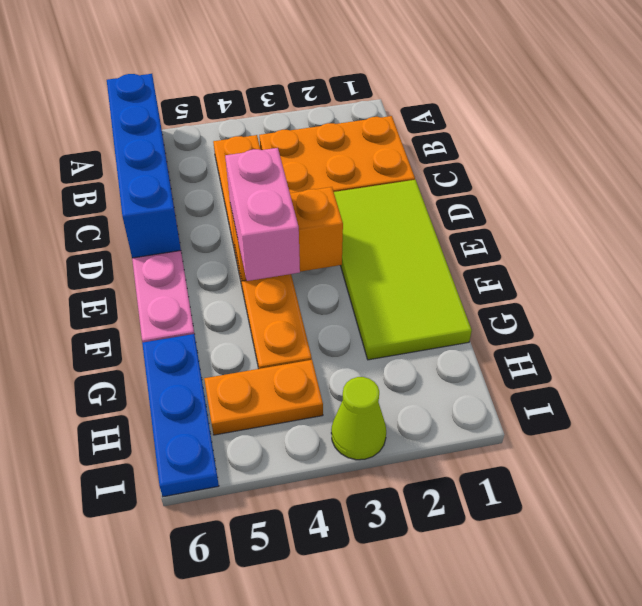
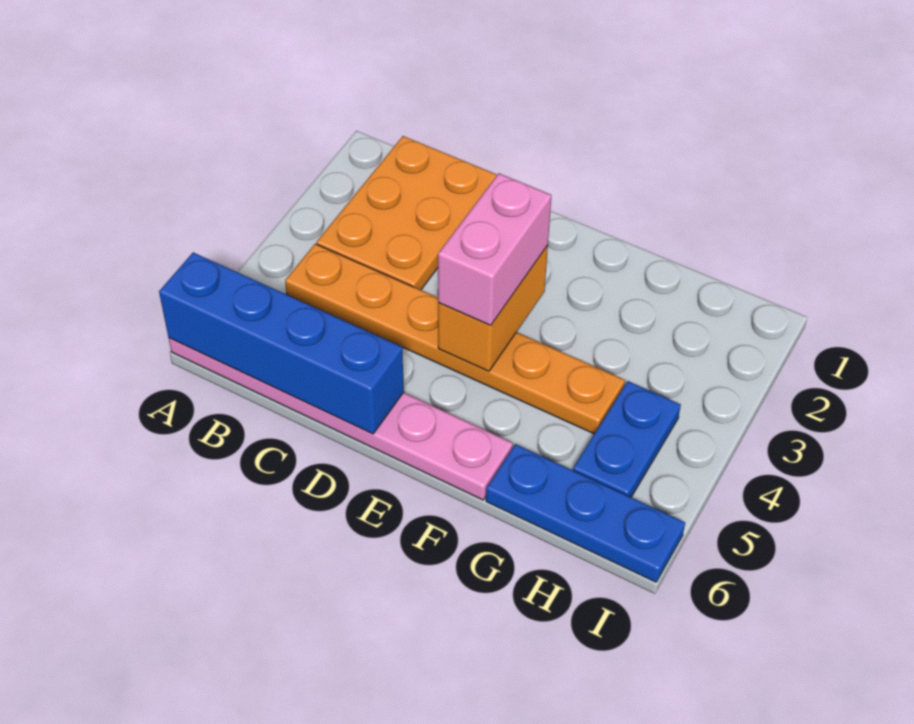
lime tile D1:G2 level 1 -> none
pink brick E4:F4 level 3 -> pink brick E3:E4 level 3
orange plate H4:H5 level 1 -> blue plate H4:H5 level 1
lime cone I3 level 1 -> none

